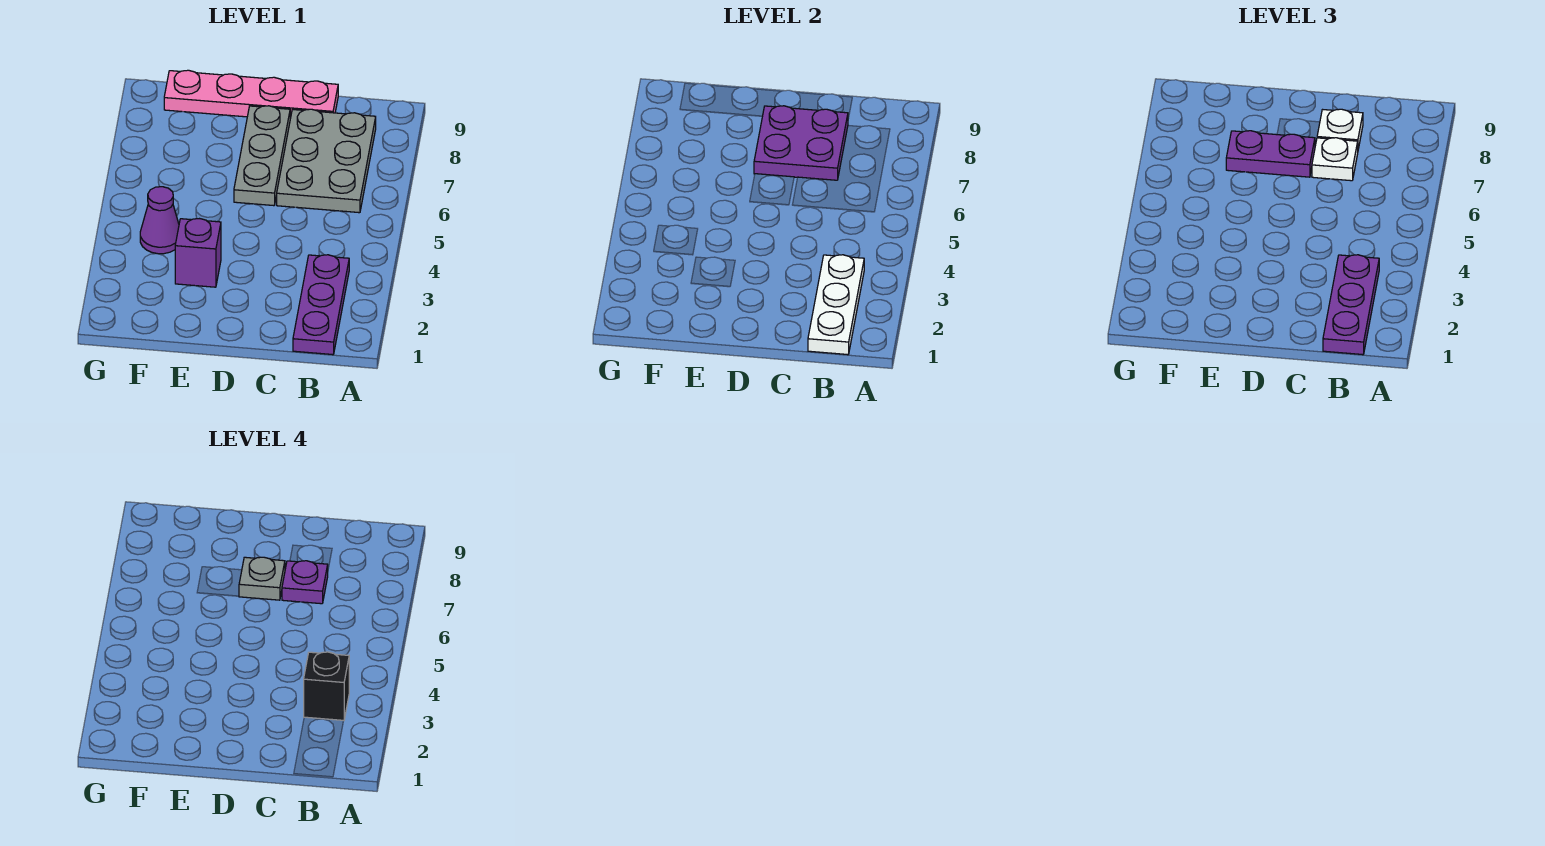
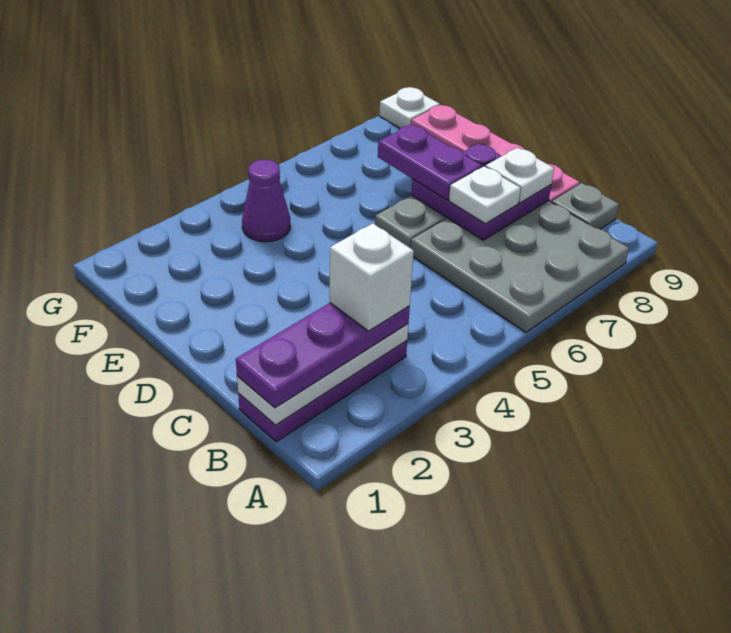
black brick B3 level 4 -> white brick B3 level 4
grey plate B6:C8 level 1 -> grey plate A6:C8 level 1
purple plate C7 level 4 -> none
grey plate D7 level 4 -> grey plate B9 level 1
purple brick E3 level 1 -> none
none -> white plate G9 level 1

